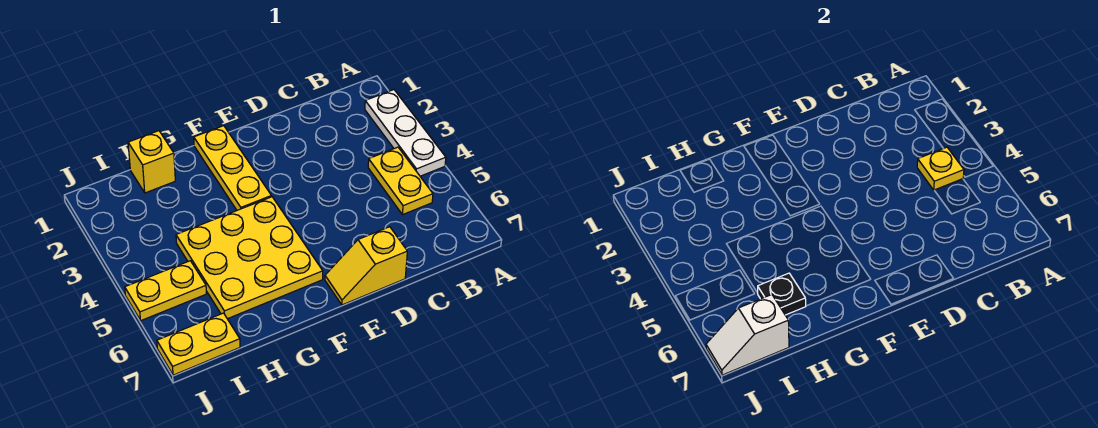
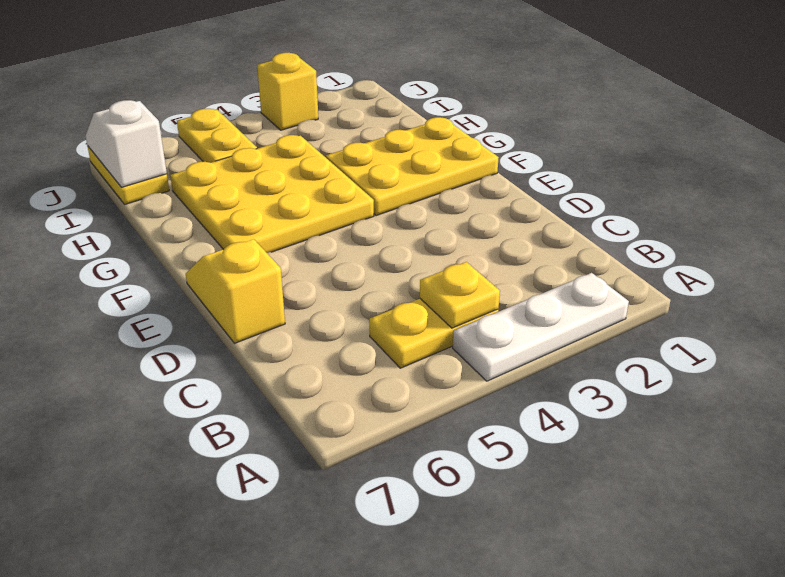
yellow plate F1:F3 level 1 -> yellow plate F1:G3 level 1
yellow brick H1 level 1 -> yellow brick J3 level 1
black plate H6 level 2 -> none

